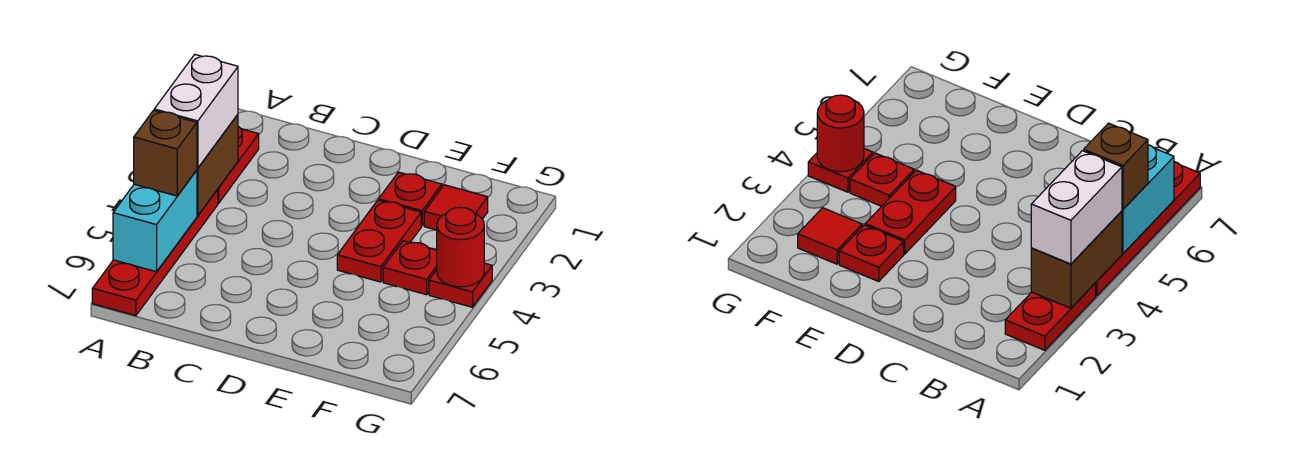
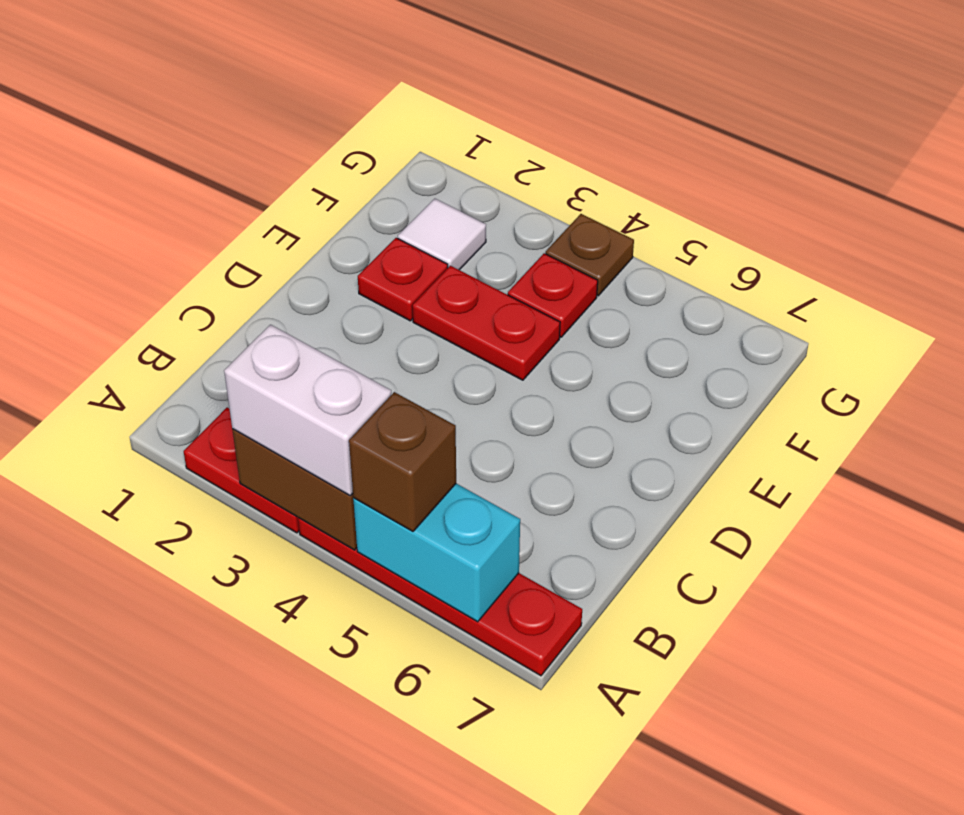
red tile F2 level 1 -> white tile F2 level 1
red plate G4 level 1 -> brown plate G4 level 1
red round brick G4 level 2 -> none

